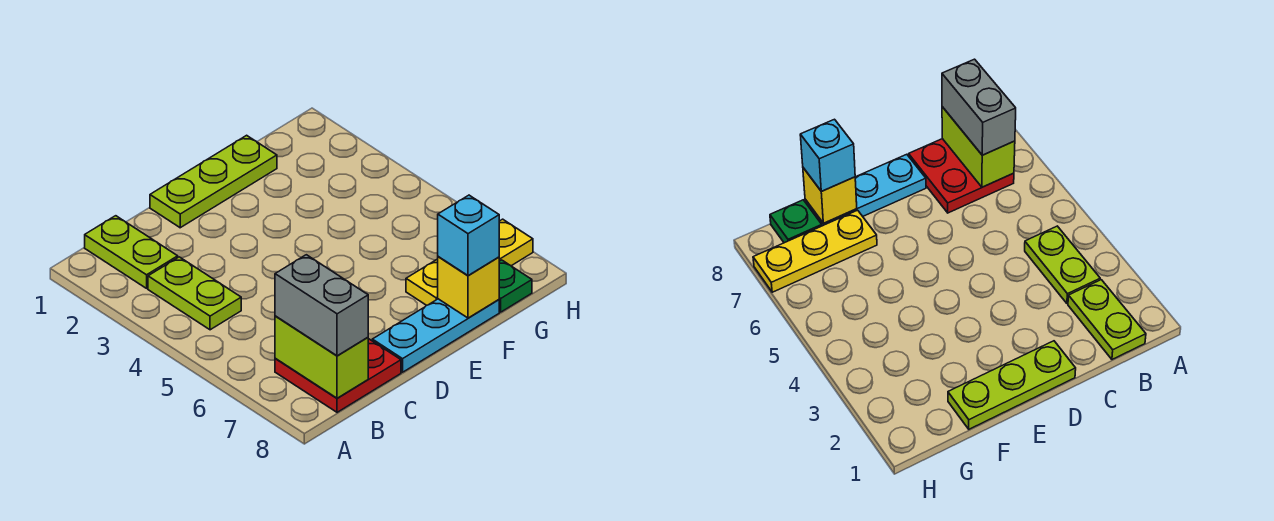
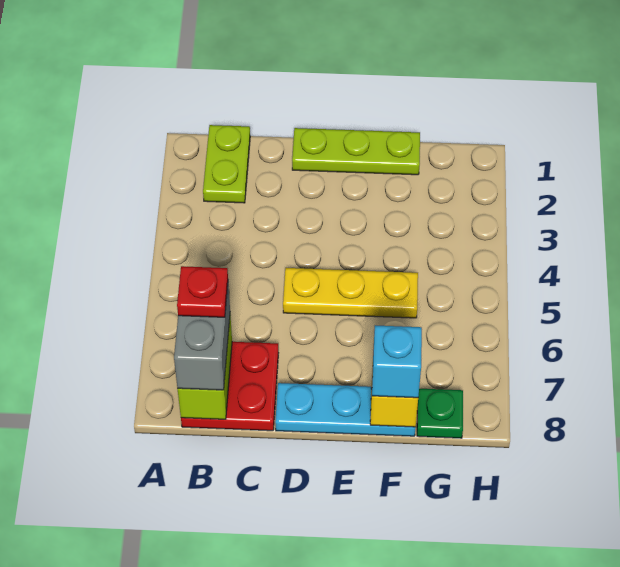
lime plate B3:B4 level 1 -> none
none -> red plate B7 level 4
yellow plate F7:H7 level 1 -> yellow plate D5:F5 level 1

